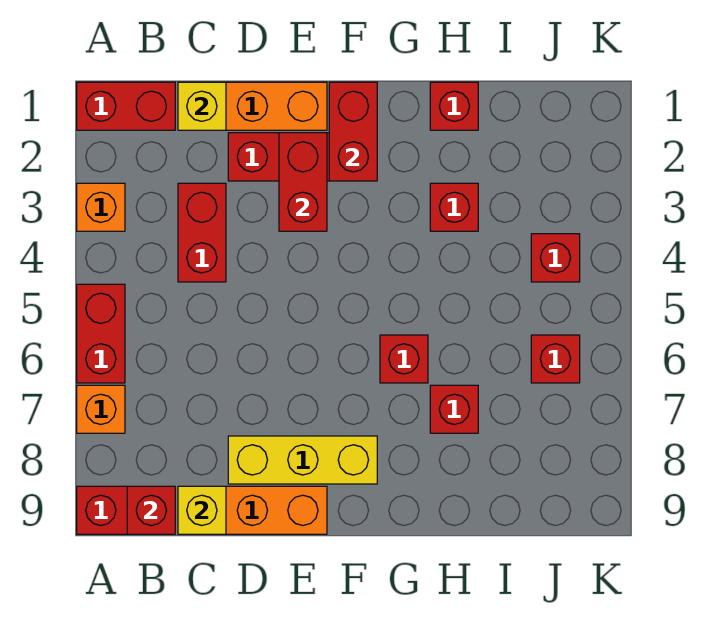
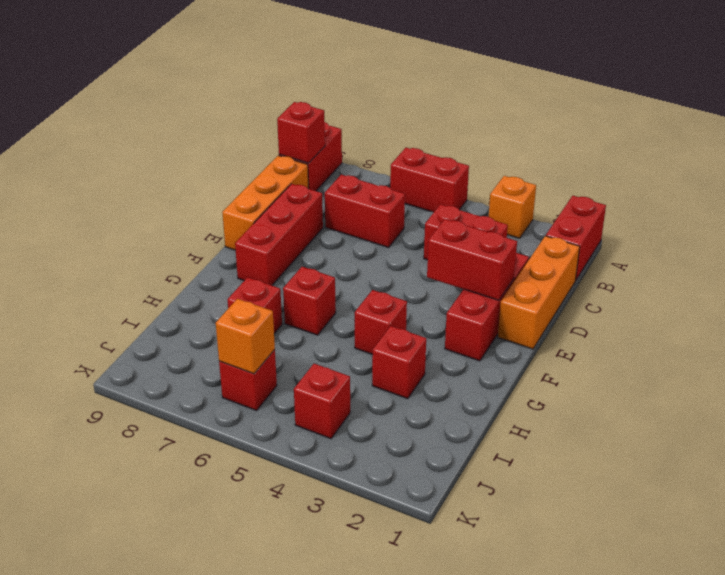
orange brick A7 level 1 -> orange brick J6 level 2
yellow brick C1 level 2 -> none
yellow brick C9 level 2 -> none
yellow brick D8:F8 level 1 -> red brick D8:F8 level 1
red brick F1:F2 level 2 -> red brick C6:C7 level 1
red brick H1 level 1 -> red brick G4 level 1

